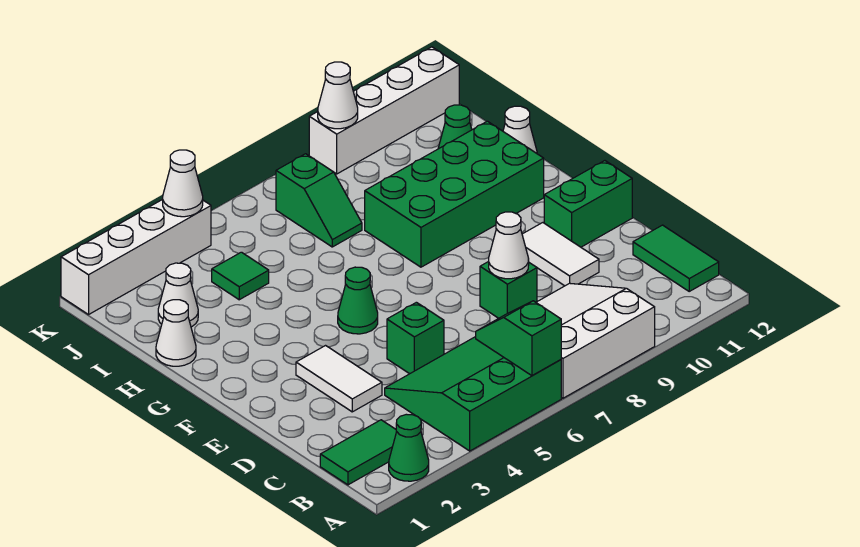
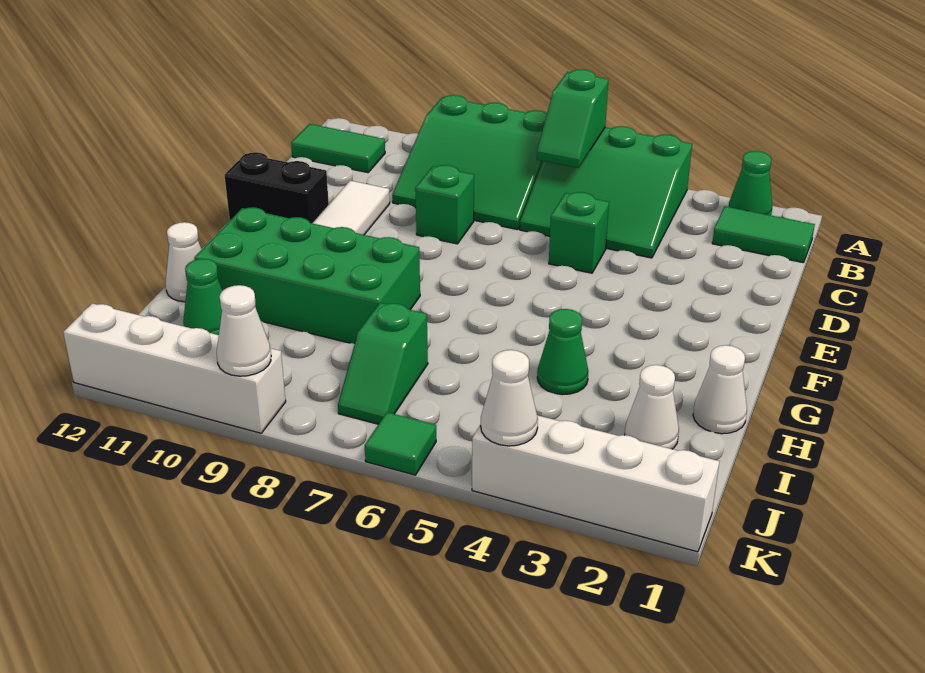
white slope A7:C9 level 1 top A -> green slope A7:C9 level 1 top A
green tile B12:C12 level 1 -> green tile B11:B12 level 1
white tile D3:E3 level 1 -> none
white cone D8 level 2 -> none
green brick E11:E12 level 1 -> black brick E11:E12 level 1
green cone F5 level 1 -> green cone H4 level 1
green tile I4 level 1 -> green tile K6 level 1
green slope I7:J7 level 1 top J -> green slope I7:J7 level 1 top I

